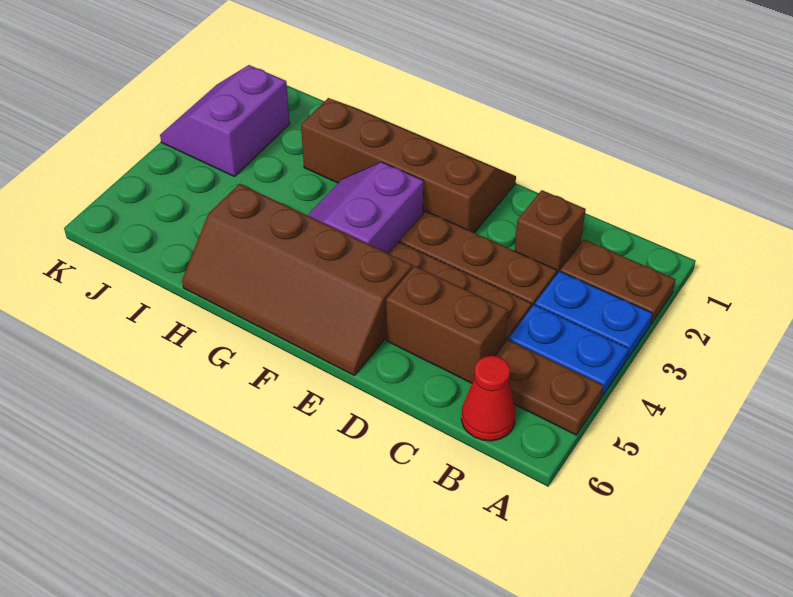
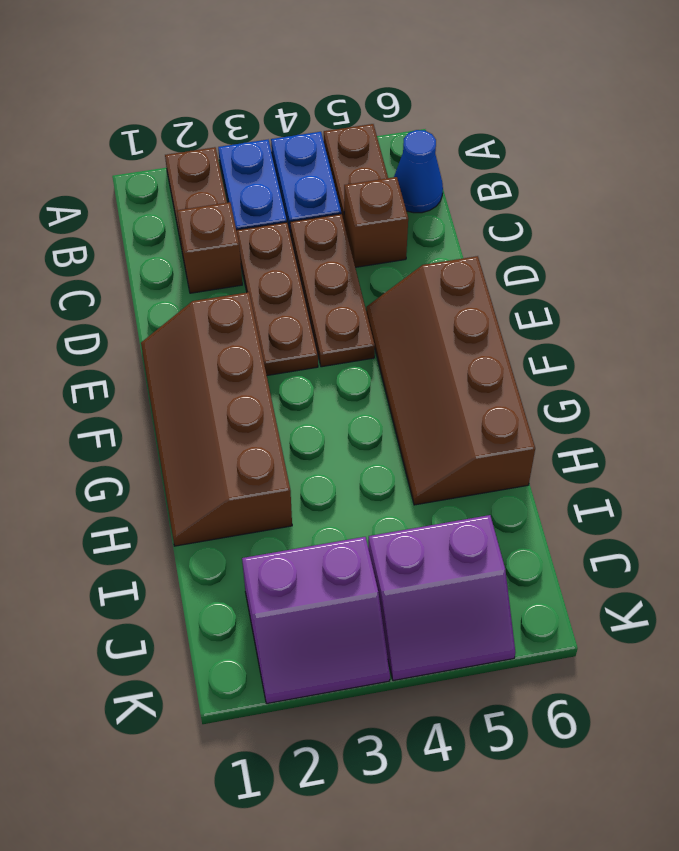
red cone B6 level 1 -> blue cone B6 level 1
brown brick C5:D5 level 1 -> brown brick C5 level 1
brown slope E5:H6 level 1 top 5 -> brown slope E5:H6 level 1 top 6
purple slope F3:G4 level 1 top F -> purple slope J4:K5 level 1 top J

